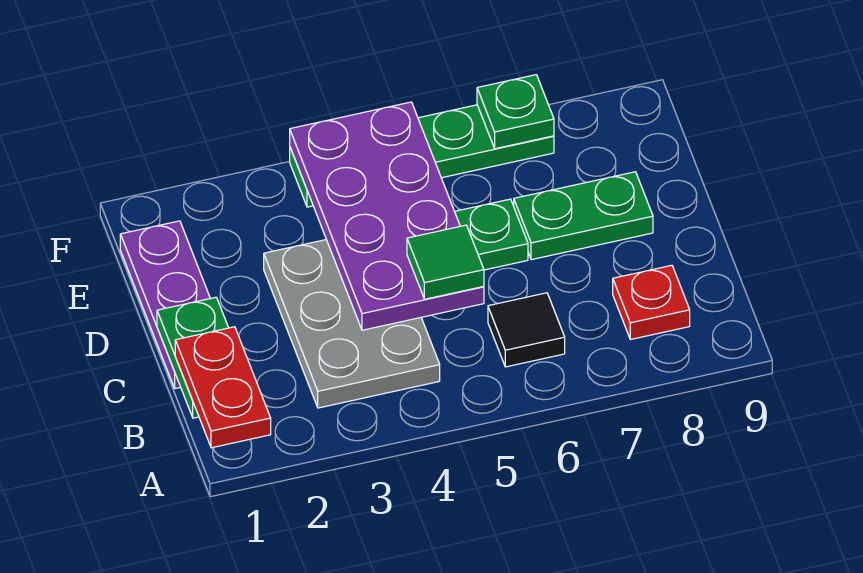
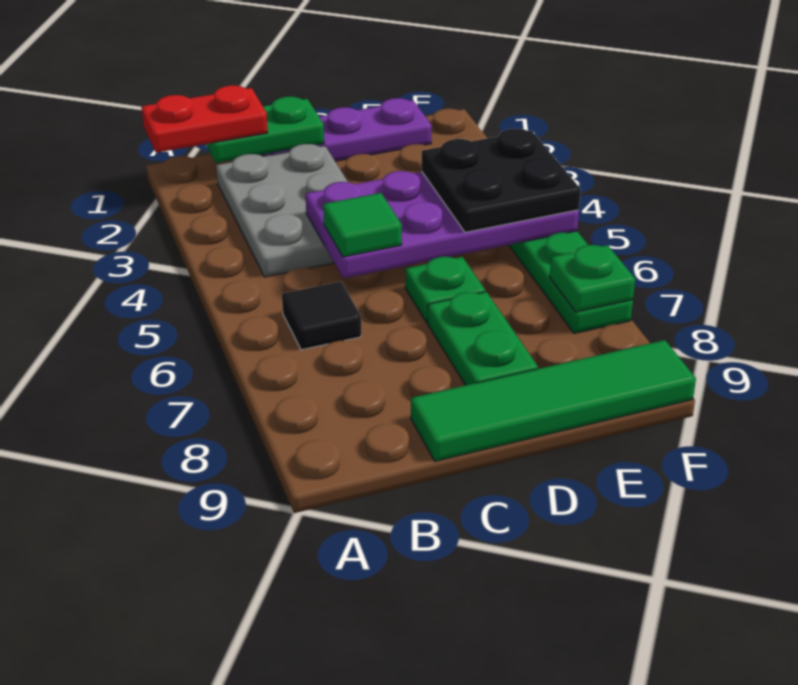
grey plate B3:D4 level 1 -> grey plate B2:C4 level 1
red plate B8 level 1 -> none
none -> green tile C9:F9 level 1
none -> black plate E4:F5 level 3

